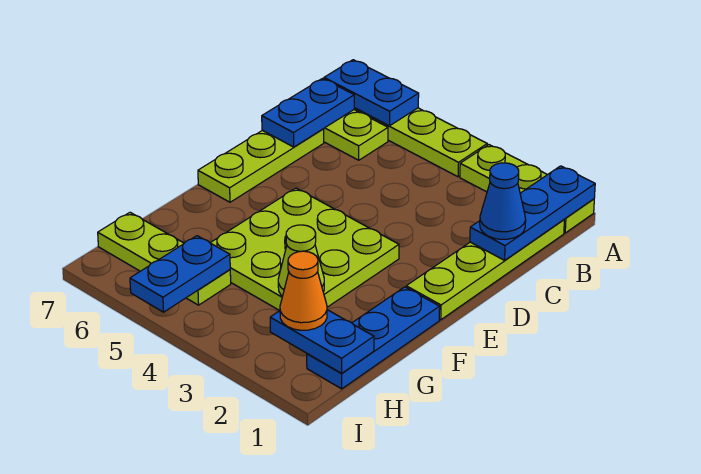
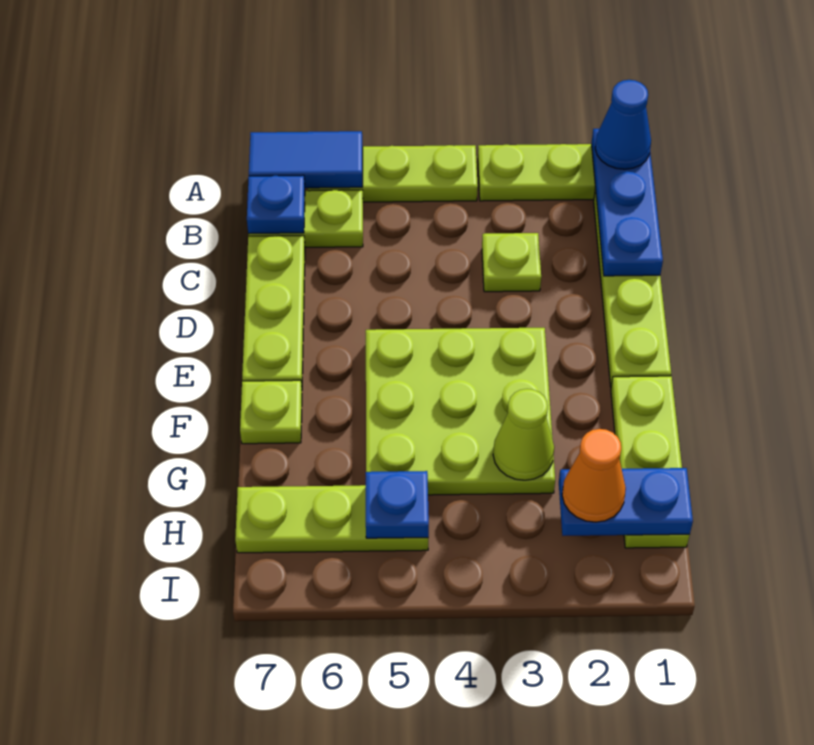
blue plate A6:A7 level 2 -> blue tile A6:A7 level 2
blue plate B7:C7 level 2 -> blue plate B7 level 2
blue cone C1 level 3 -> blue cone A1 level 3
none -> lime plate C3 level 1
blue plate F1:H1 level 1 -> lime plate F1:H1 level 1
none -> lime plate F7 level 1
blue plate H5:I5 level 2 -> blue plate H5 level 2

